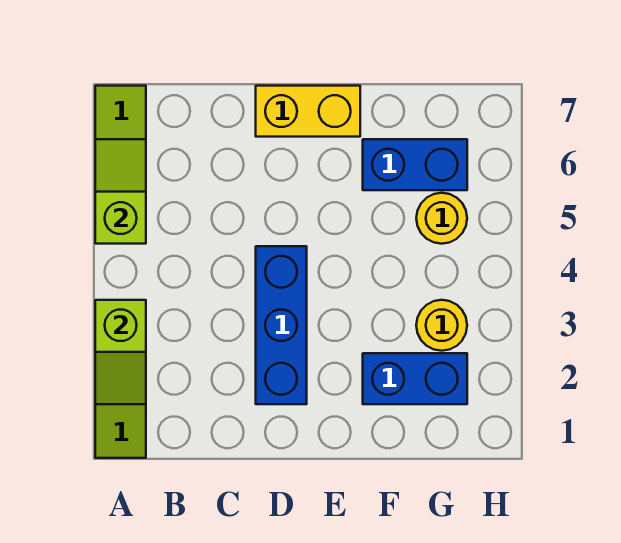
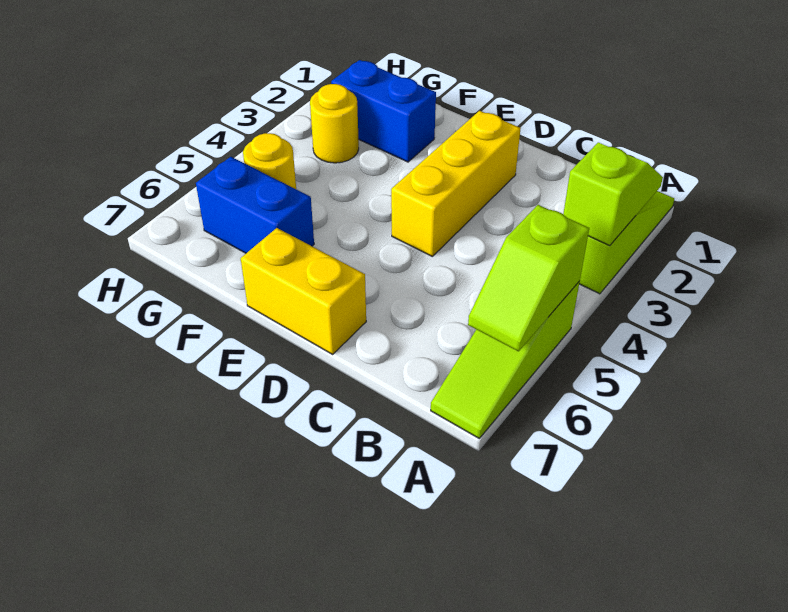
blue brick D2:D4 level 1 -> yellow brick D2:D4 level 1

